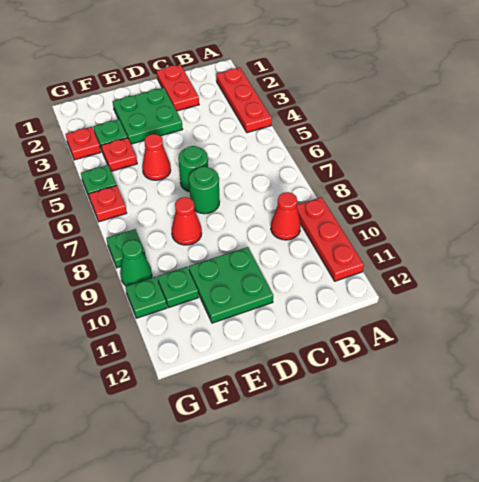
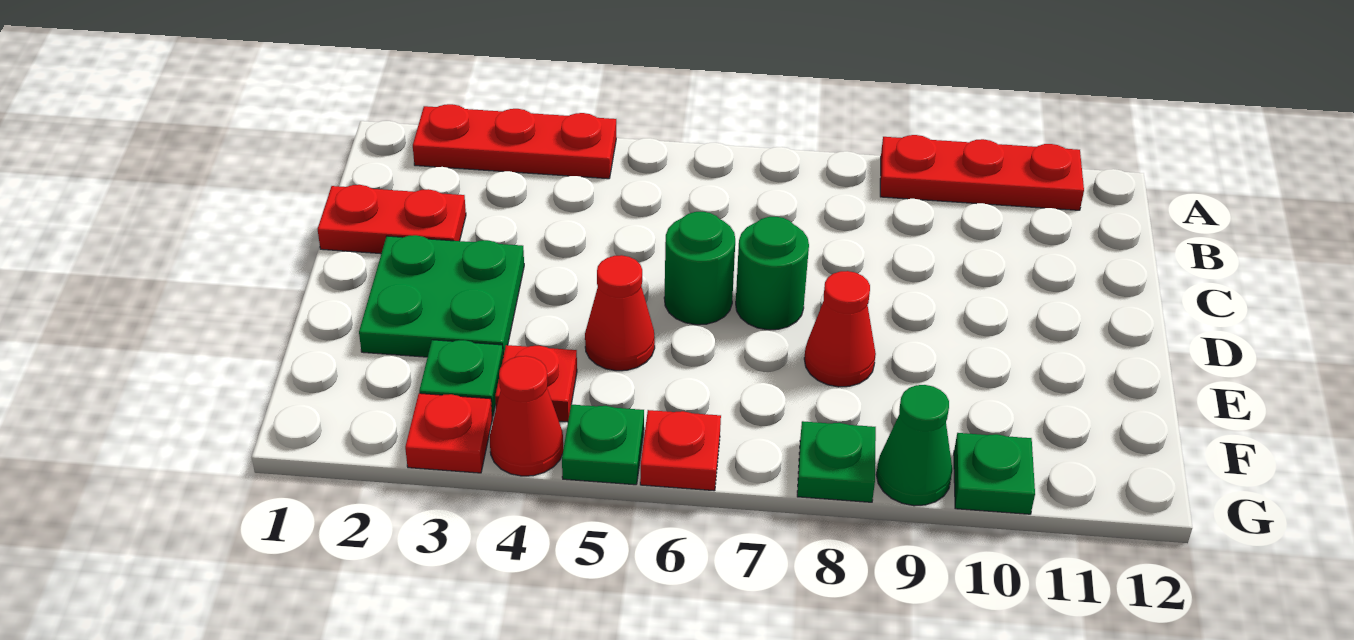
red cone B9 level 1 -> red cone G4 level 1
green plate D10:E11 level 1 -> none
green plate F10 level 1 -> none

